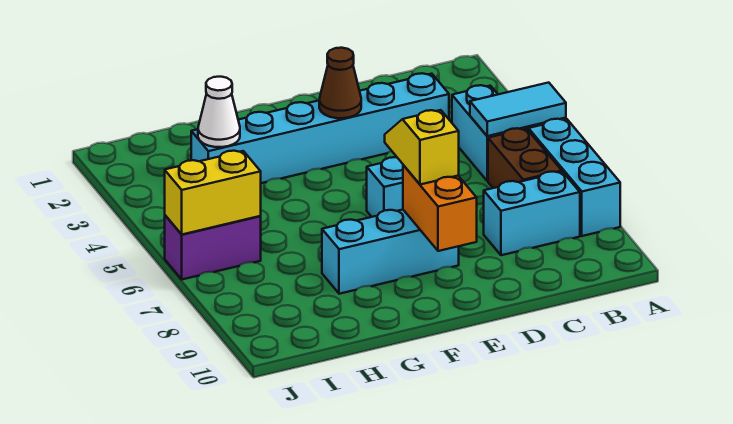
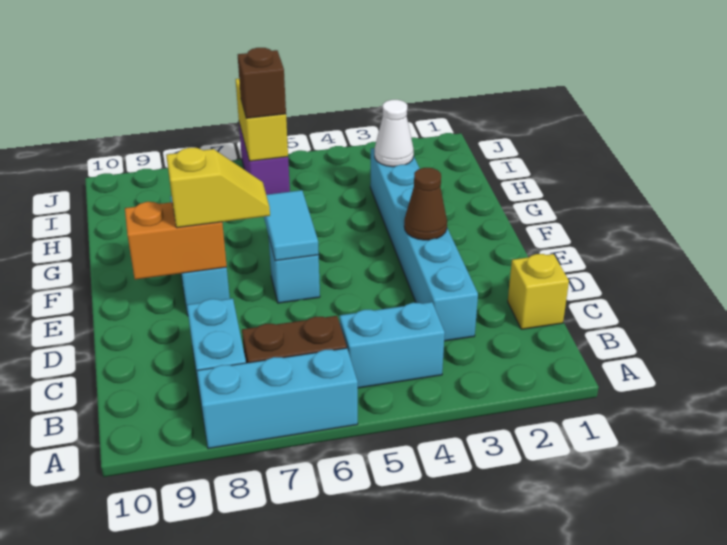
cyan tile A5:B5 level 2 -> cyan tile E6:F6 level 2
none -> yellow brick C1 level 1
none -> brown brick I6 level 3

